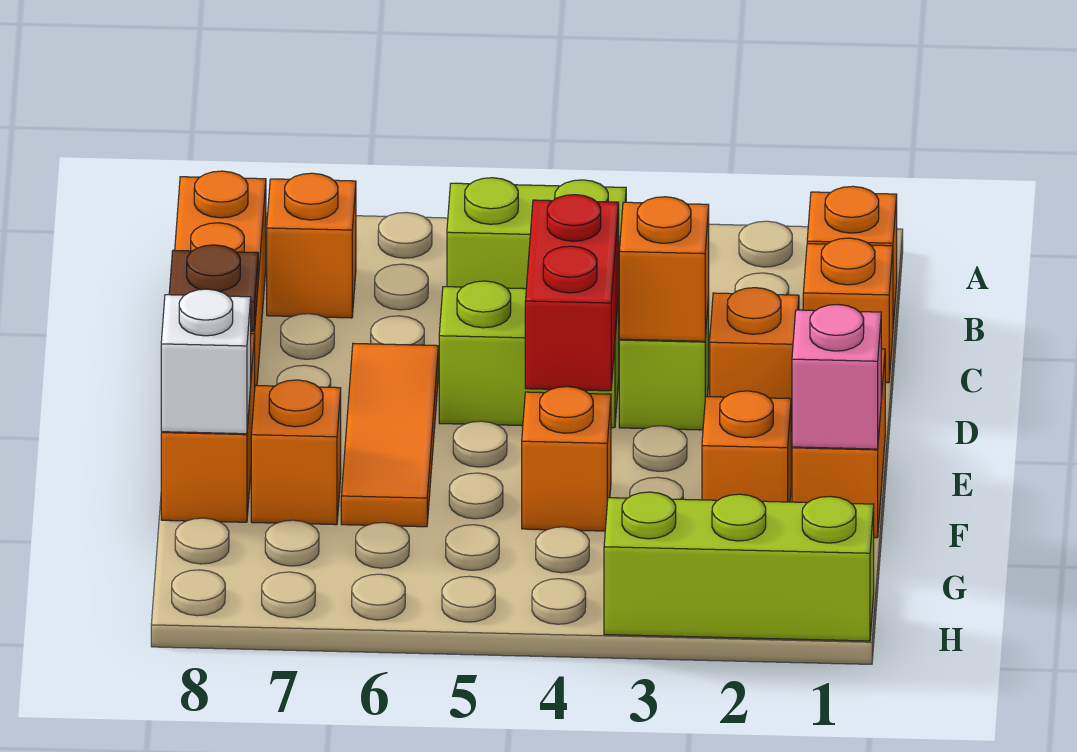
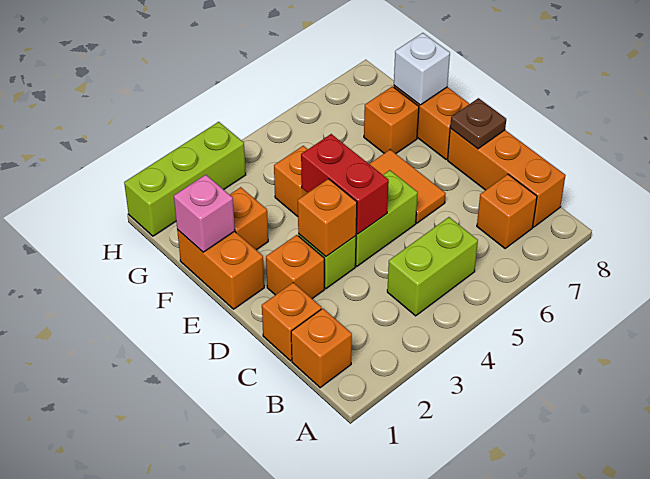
orange tile D6:F6 level 1 -> orange tile D6:E6 level 1

